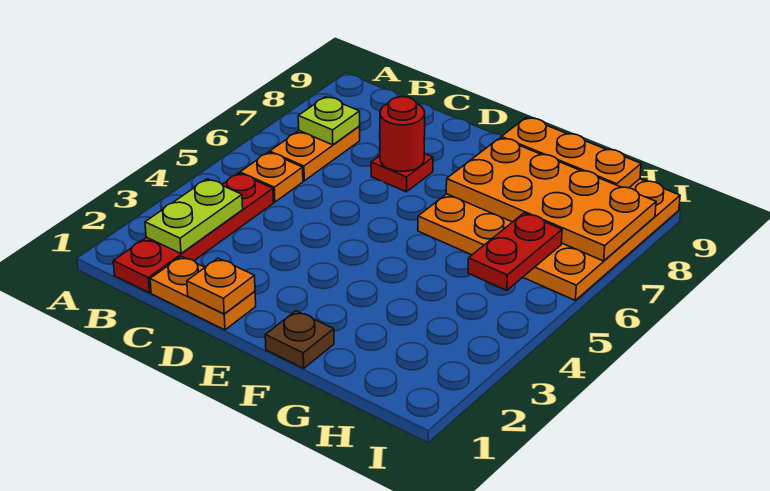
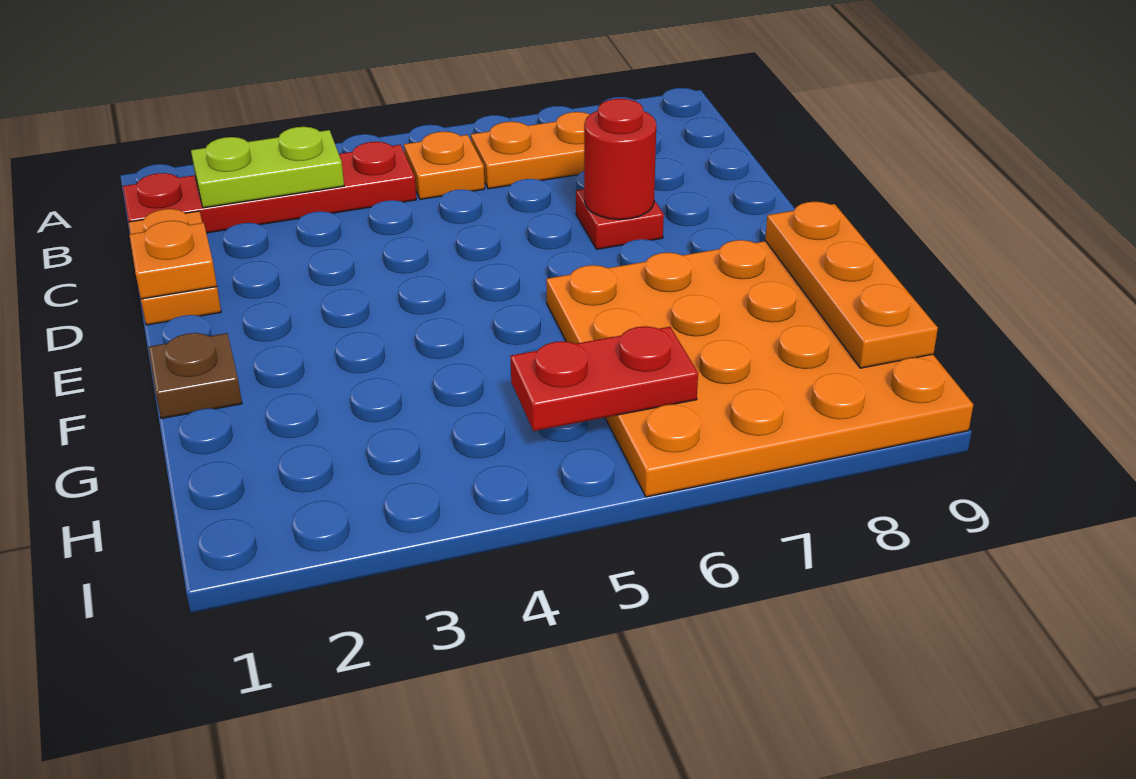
lime plate B7 level 2 -> none
orange plate F7:I8 level 2 -> none

